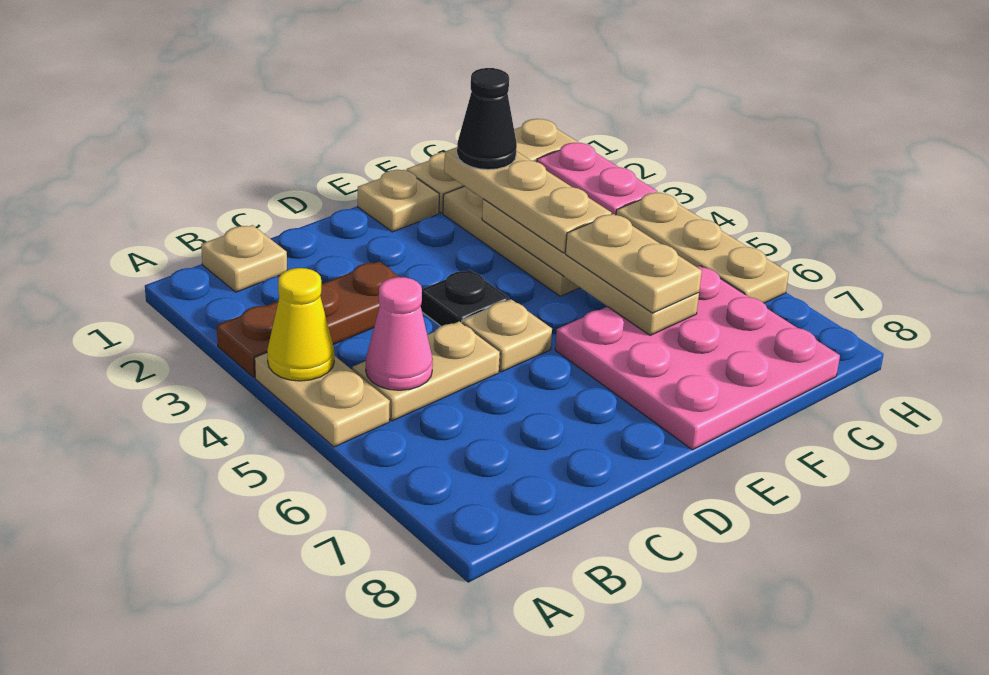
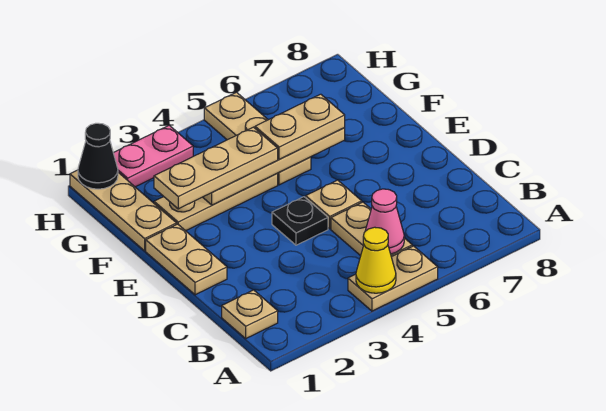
brown plate A3:C3 level 1 -> none
tan plate E1 level 1 -> tan plate D1:E1 level 1
pink plate E6:G8 level 1 -> none
black cone F2 level 4 -> black cone H1 level 2
tan plate H4:H6 level 1 -> tan plate F5:H5 level 1

